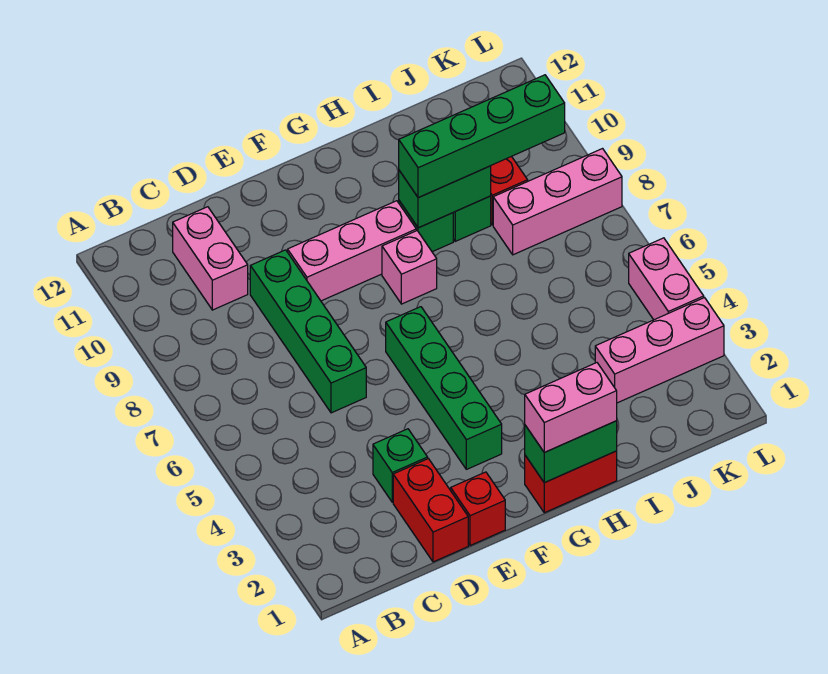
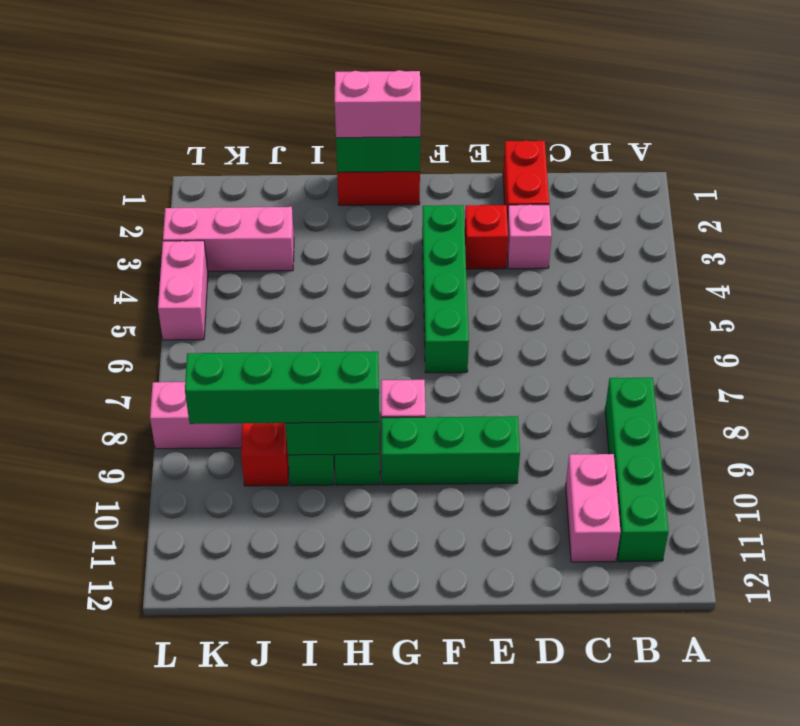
green brick D3 level 1 -> pink brick D3 level 1
green brick D6:D9 level 1 -> green brick B8:B11 level 1
red brick E1 level 1 -> red brick E3 level 1
pink brick E9:G9 level 1 -> green brick E9:G9 level 1

